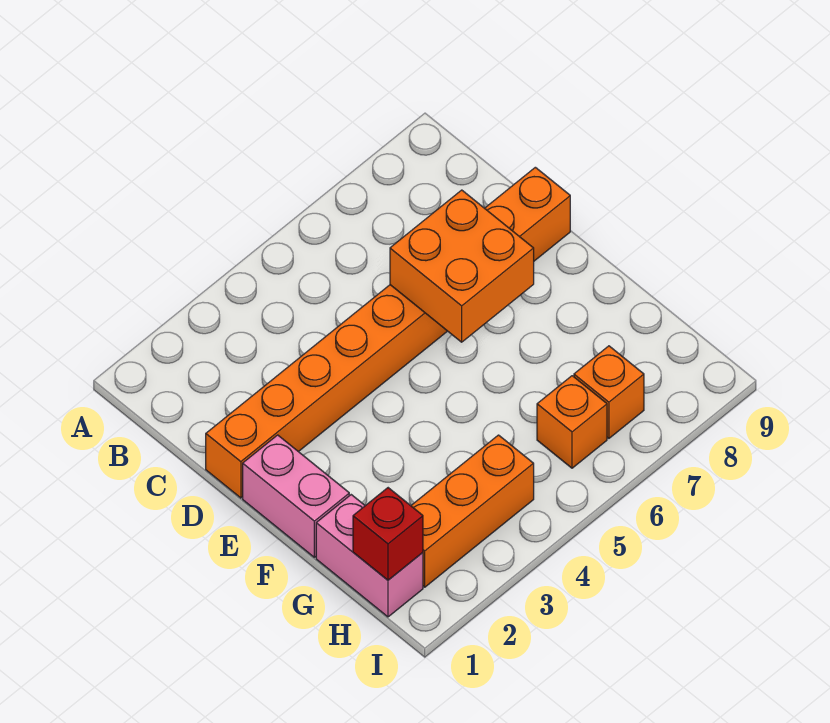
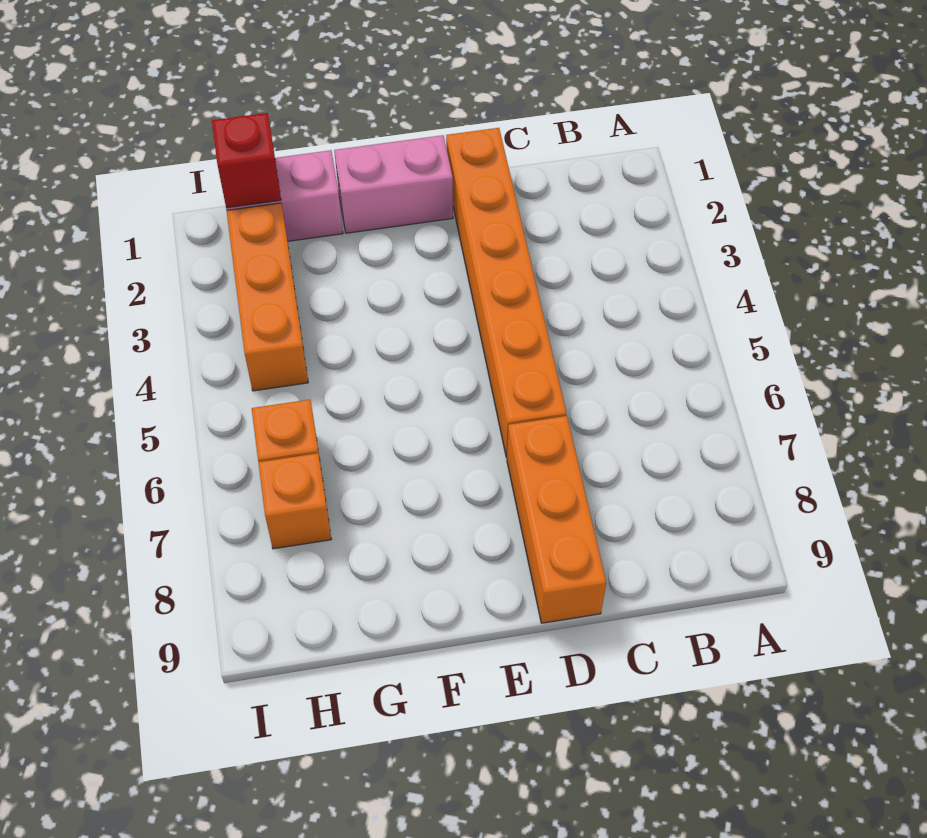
orange brick D6:E7 level 2 -> none

